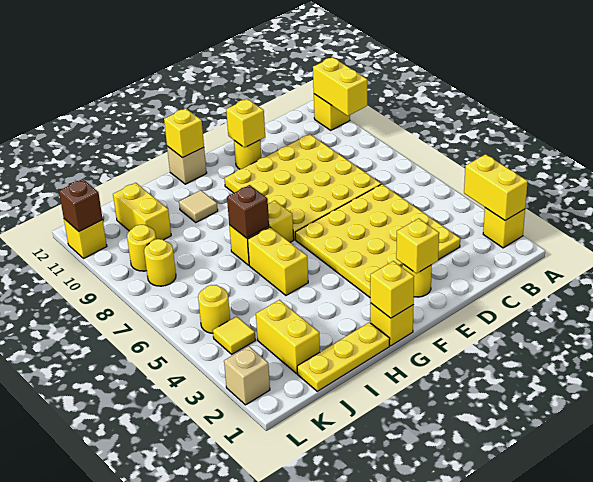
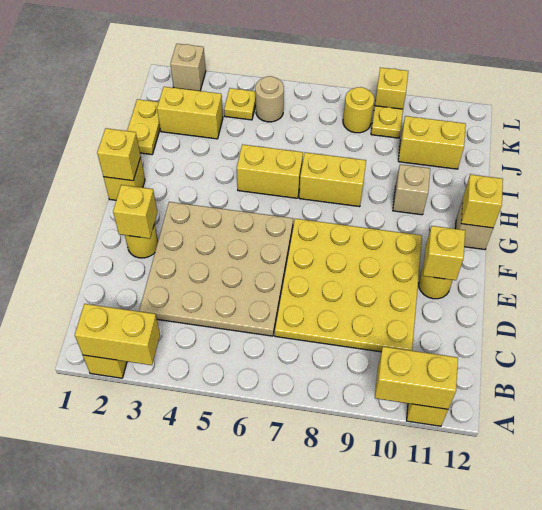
yellow plate C3:F6 level 1 -> tan plate C3:F6 level 1
yellow brick G7:H7 level 1 -> yellow brick H7:H8 level 1
yellow plate H1:J1 level 1 -> yellow plate I1:J1 level 1
brown brick H7 level 2 -> none
tan tile H10 level 1 -> tan brick H10 level 1
yellow tile K4 level 1 -> yellow plate K4 level 1
yellow round brick K5 level 1 -> tan round brick K5 level 1
yellow round brick K9 level 1 -> yellow plate K9 level 1
yellow brick L11 level 1 -> yellow brick L9 level 1
brown brick L11 level 2 -> none

